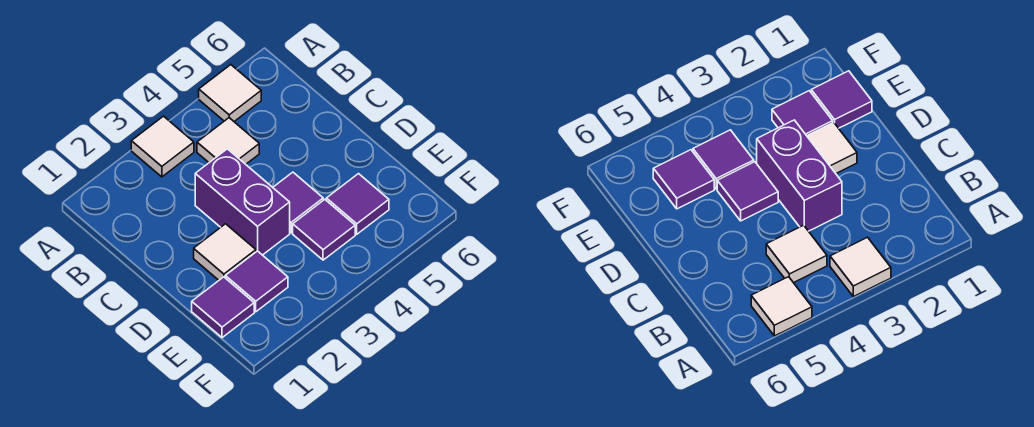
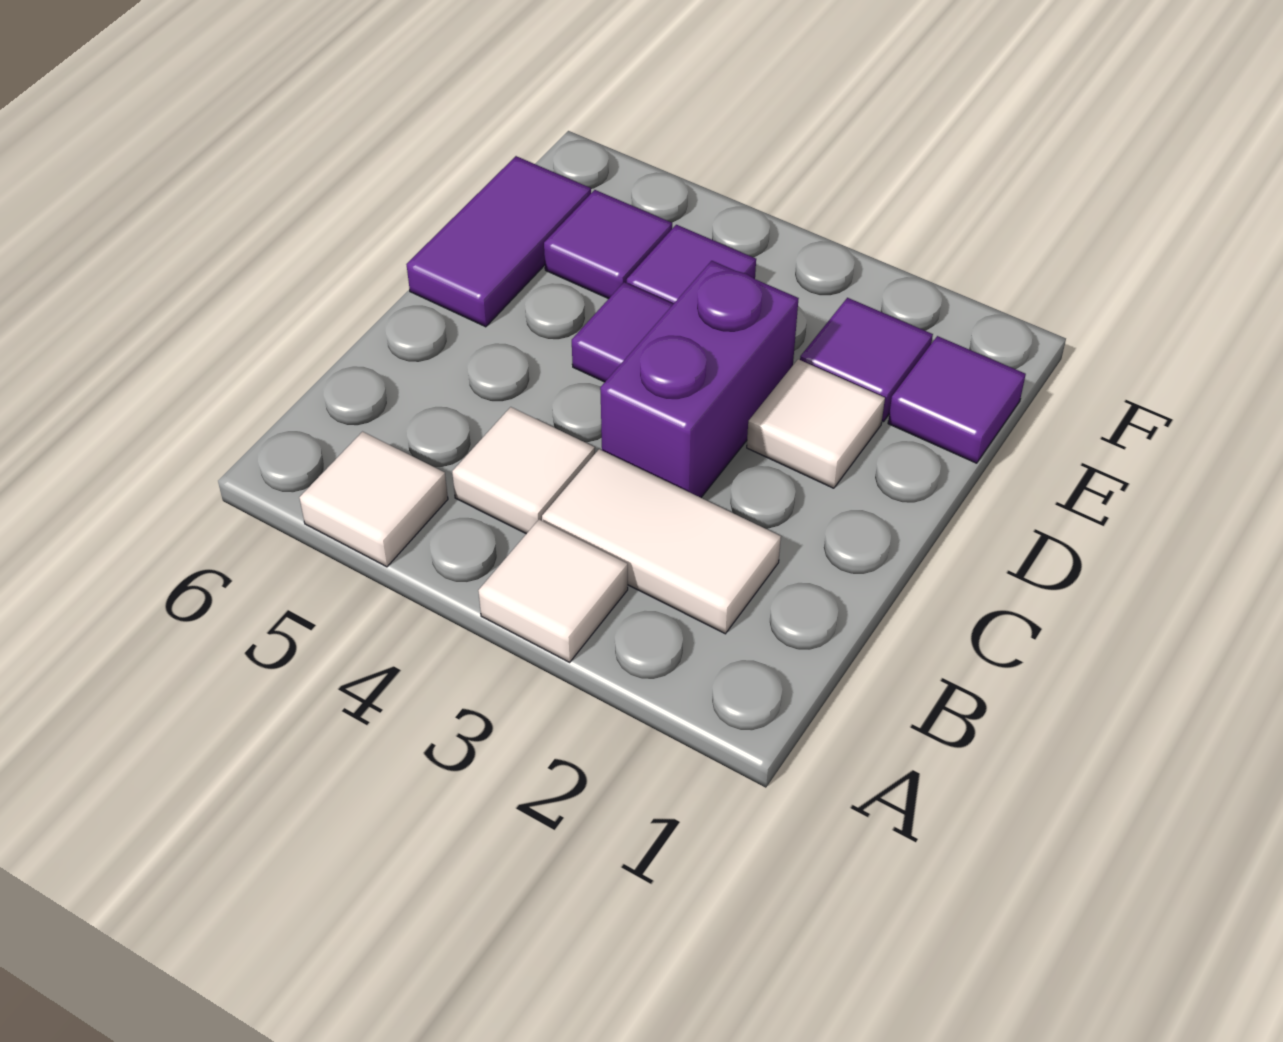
none -> white tile B2:B3 level 1
none -> purple tile D6:E6 level 1

